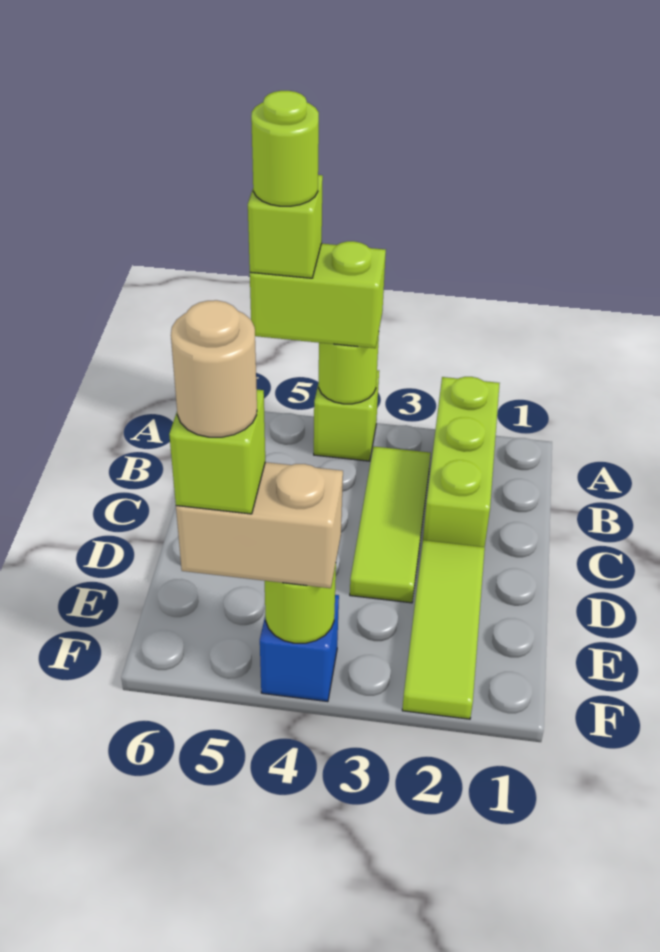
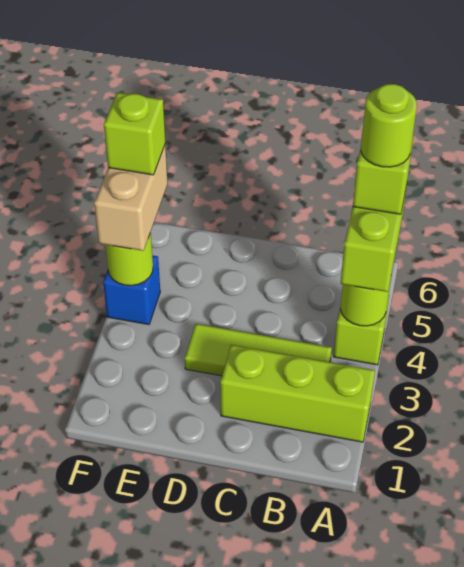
lime tile D2:F2 level 1 -> none
tan round brick F5 level 5 -> none

